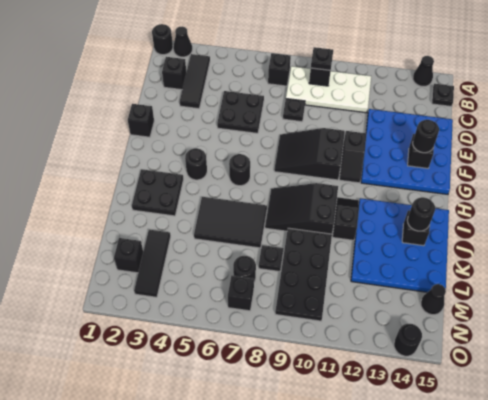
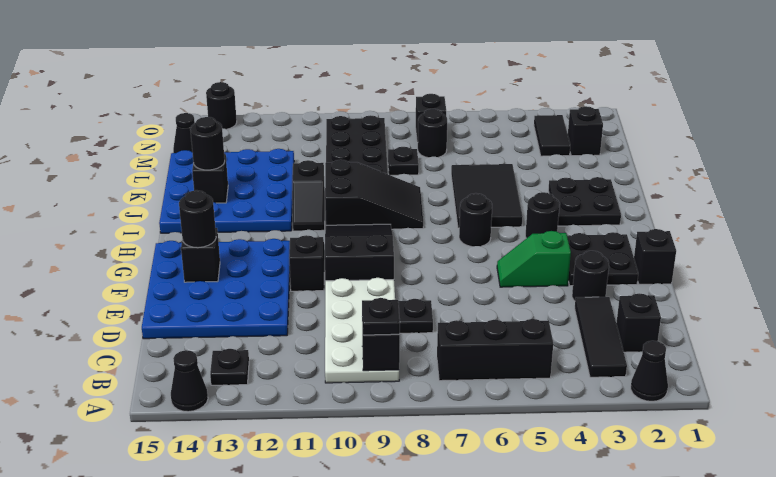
black round brick A1 level 1 -> black round brick E3 level 1
black brick B7 level 1 -> black brick B5:B7 level 1
white plate B8:C11 level 1 -> white plate B9:E10 level 1
black plate B15 level 1 -> black plate B13 level 1
black plate D5:E6 level 1 -> black plate F2:G3 level 1
none -> green slope F4:F5 level 1 top 4
black slope F8:G10 level 1 top 10 -> black slope F9:H10 level 1 top F
black tile J5:K7 level 1 -> black tile I5:K6 level 1
black tile L3:N3 level 1 -> black tile M3:N3 level 1

